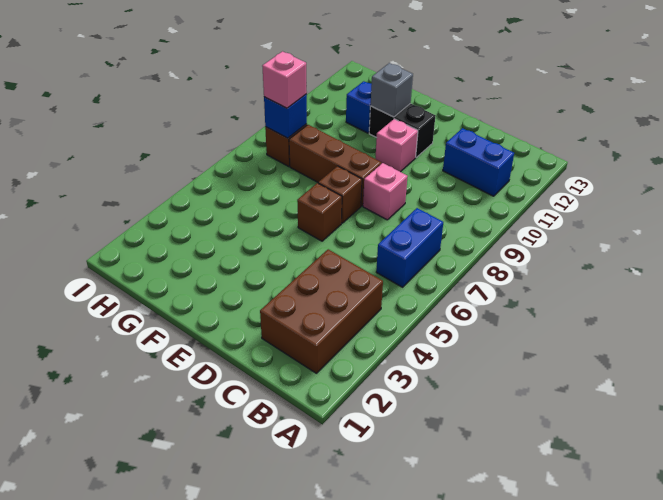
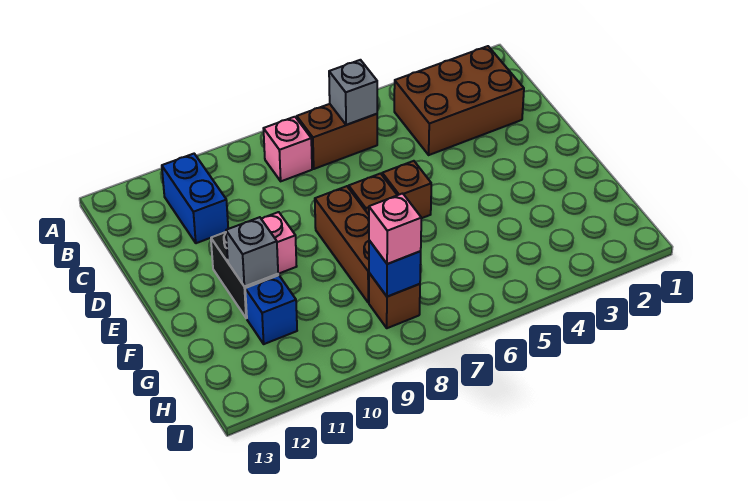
blue brick B6:B7 level 1 -> brown brick B6:B7 level 1
none -> grey brick B6 level 2
pink brick D8 level 1 -> pink brick B8 level 1

